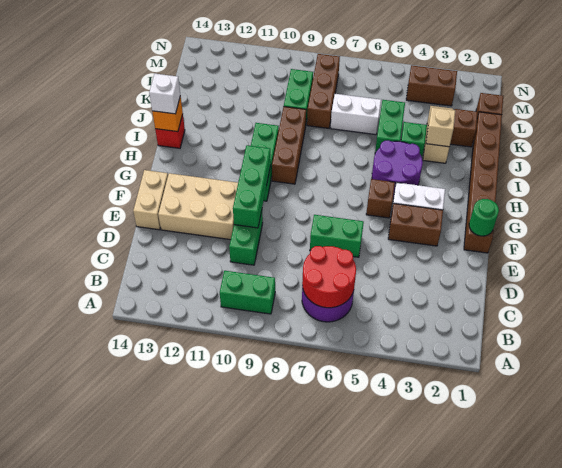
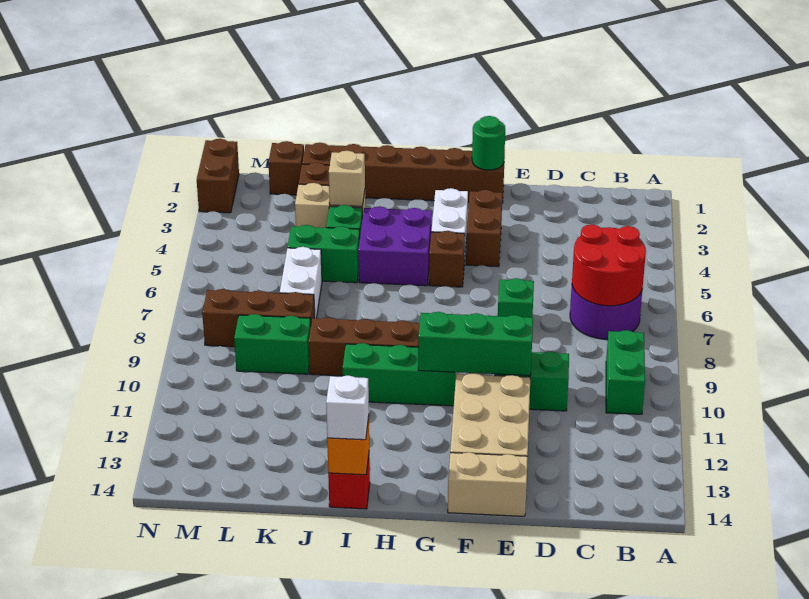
green brick E6:E7 level 1 -> green brick E7 level 1
purple round brick H4:I5 level 1 -> purple brick H4:I5 level 1
brown brick M3:M4 level 1 -> brown brick N1:N2 level 1

